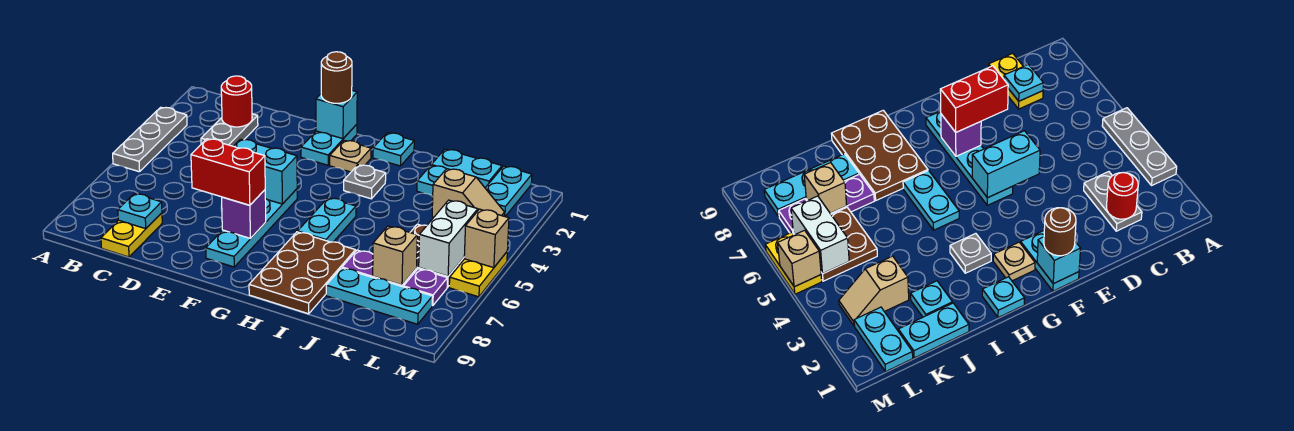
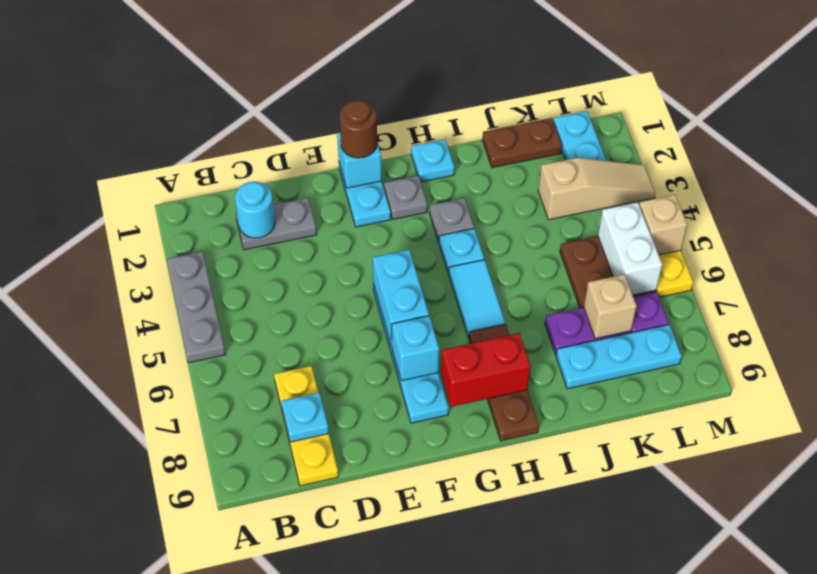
grey plate C2:C3 level 1 -> grey plate C2:D2 level 1
red round brick C2 level 2 -> cyan round brick C2 level 2
yellow plate C8:C9 level 1 -> yellow plate C7:C9 level 1
cyan brick E5:F5 level 2 -> cyan brick F5:F6 level 2
red brick E7:F7 level 3 -> red brick G8:H8 level 2
purple brick F7 level 2 -> cyan brick F7 level 2
tan plate G2 level 1 -> grey plate G2 level 1
cyan plate H5:H6 level 1 -> cyan tile H5:H6 level 1
brown plate H7:I9 level 1 -> brown plate H7:H9 level 1
cyan plate J1:K1 level 1 -> brown plate J1:K1 level 1
cyan plate J2 level 1 -> cyan plate H4 level 1
tan slope K3:L3 level 1 top K -> tan slope K3:M3 level 1 top K

